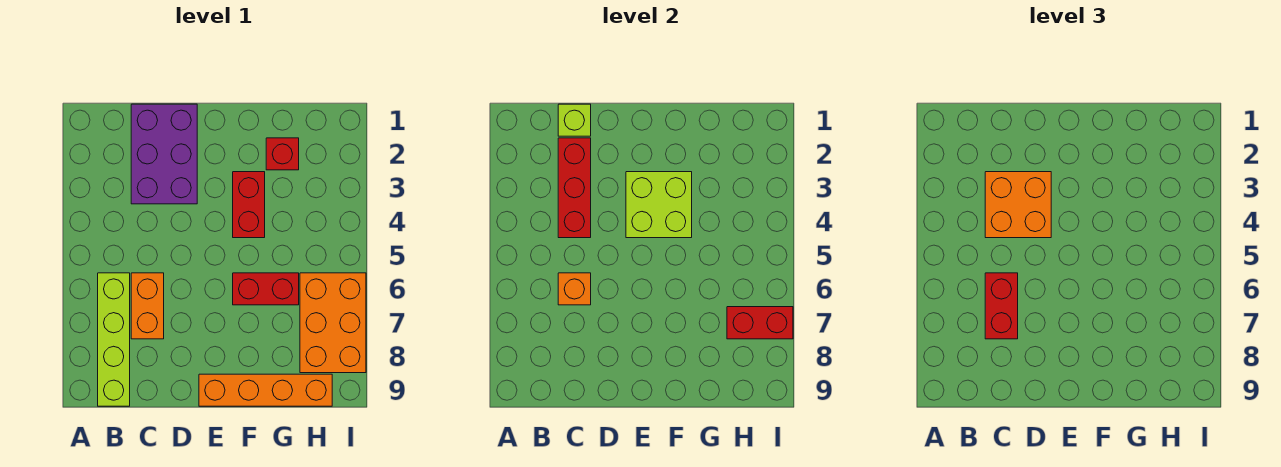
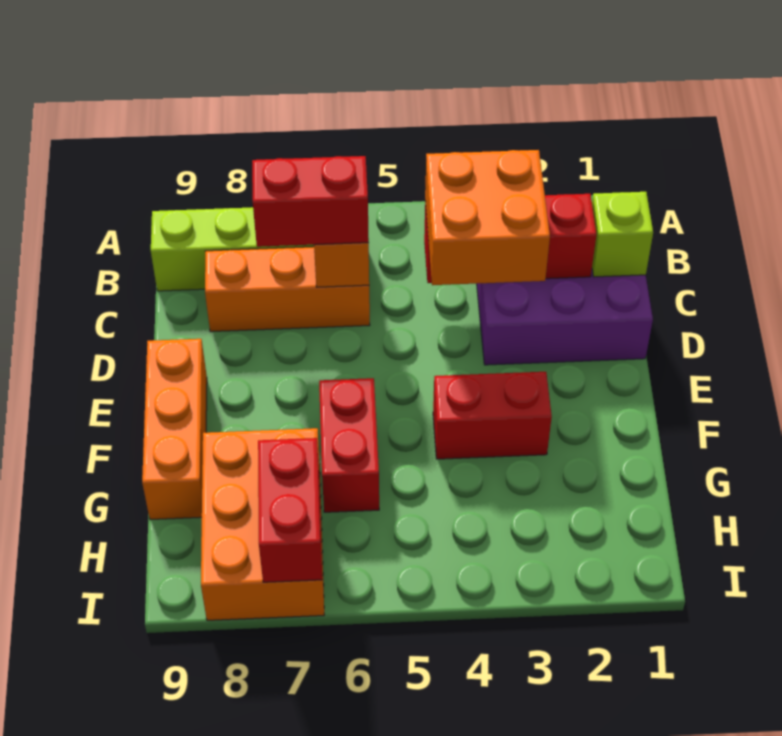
orange brick C6:C7 level 1 -> orange brick C6:C8 level 1
lime brick E3:F4 level 2 -> none
orange brick E9:H9 level 1 -> orange brick E9:G9 level 1
red brick G2 level 1 -> none
orange brick H6:I8 level 1 -> orange brick G7:I8 level 1

